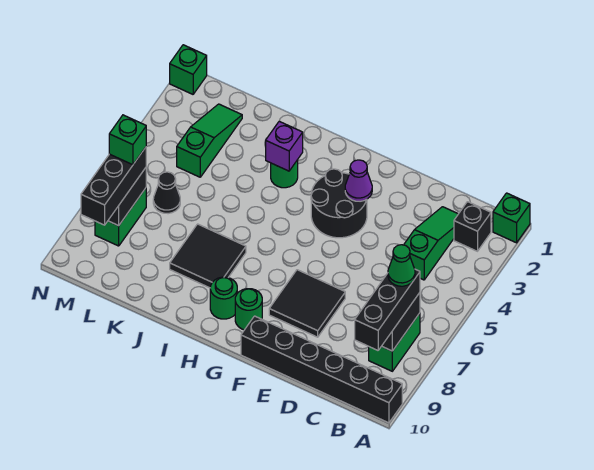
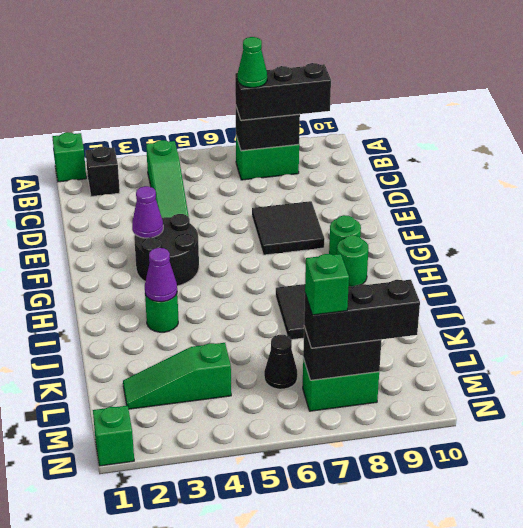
black brick A10:F10 level 1 -> none
green slope C2:C4 level 1 top 4 -> green slope B4:D4 level 1 top B
purple brick I3 level 2 -> purple cone I3 level 2

